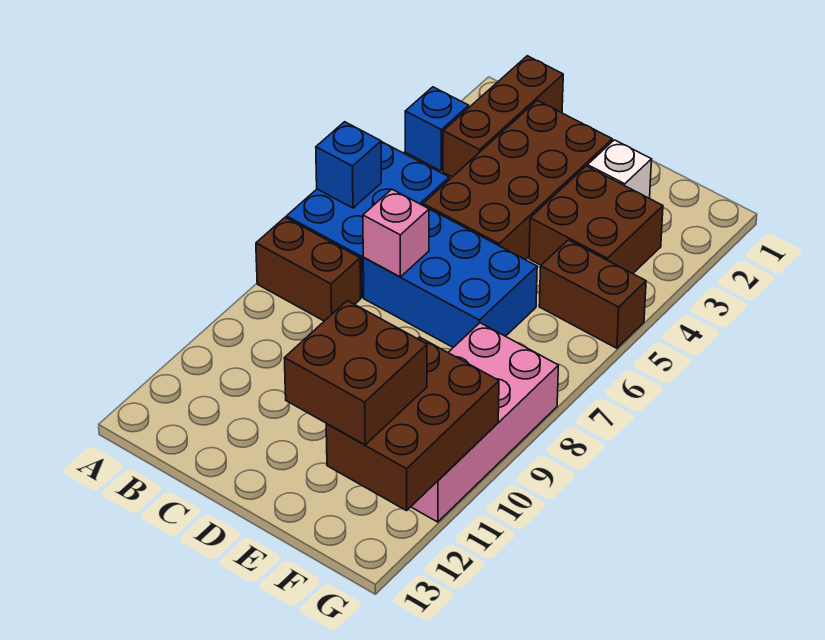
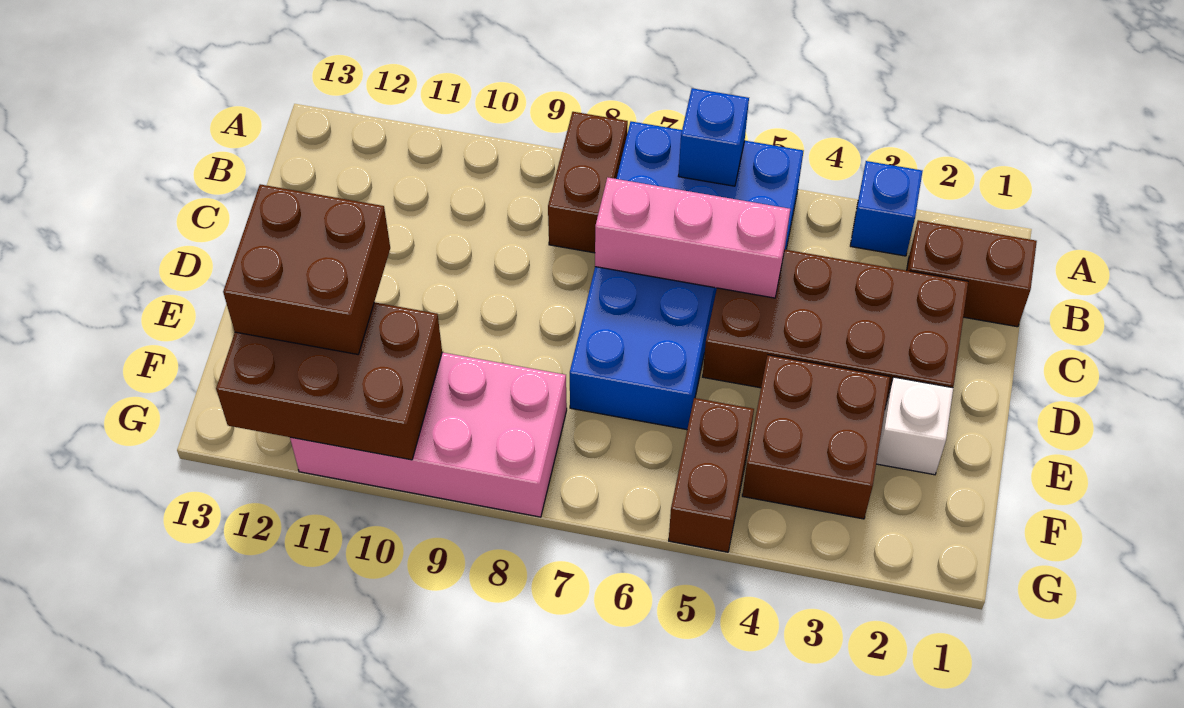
brown brick B1:B3 level 1 -> brown brick B1:B2 level 1
pink brick C7 level 2 -> pink brick C5:C7 level 2

